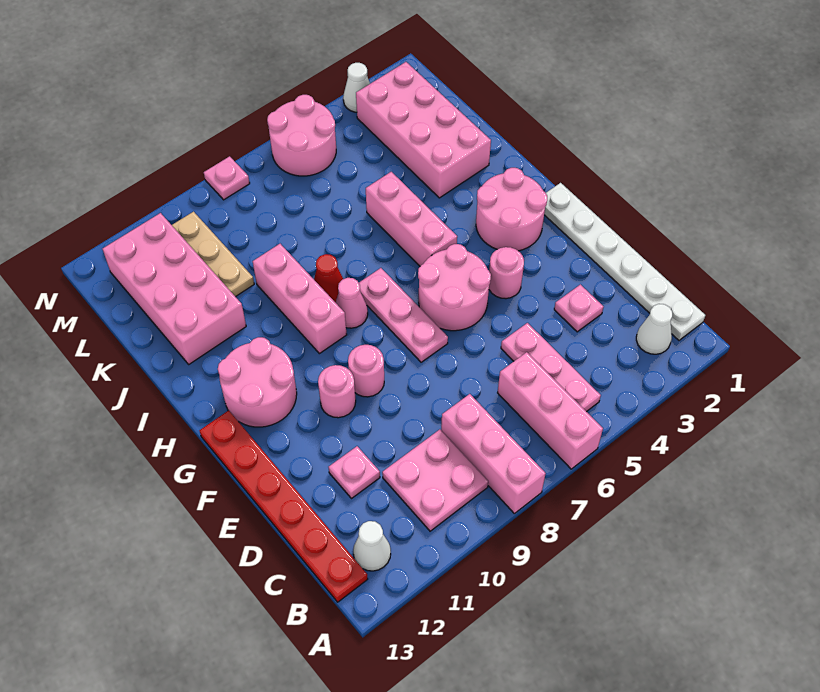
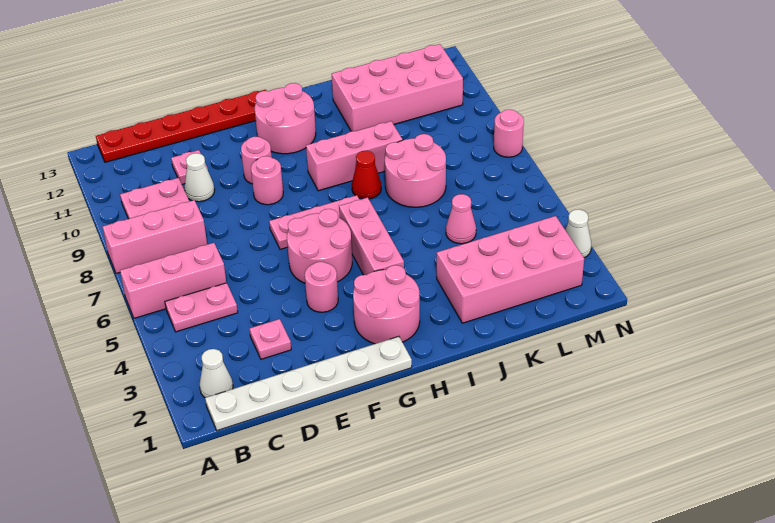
pink plate B5:D5 level 1 -> pink plate B5:C5 level 1
white cone B12 level 1 -> white cone D10 level 1
pink brick H5:J5 level 1 -> pink brick H4:H6 level 1
pink cone H8 level 1 -> pink cone K5 level 1
tan plate K10:M10 level 1 -> none
pink round brick M5:N6 level 1 -> pink round brick J7:K8 level 1
pink plate N8 level 1 -> pink round brick N8 level 1

